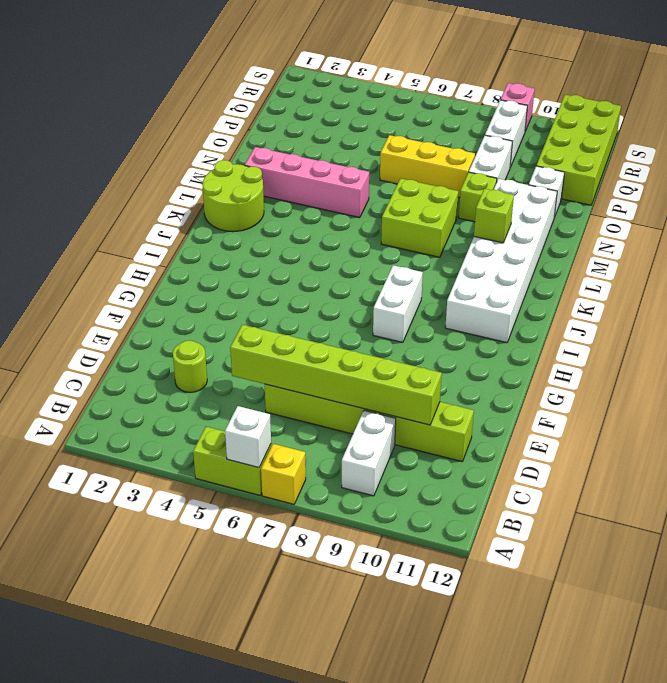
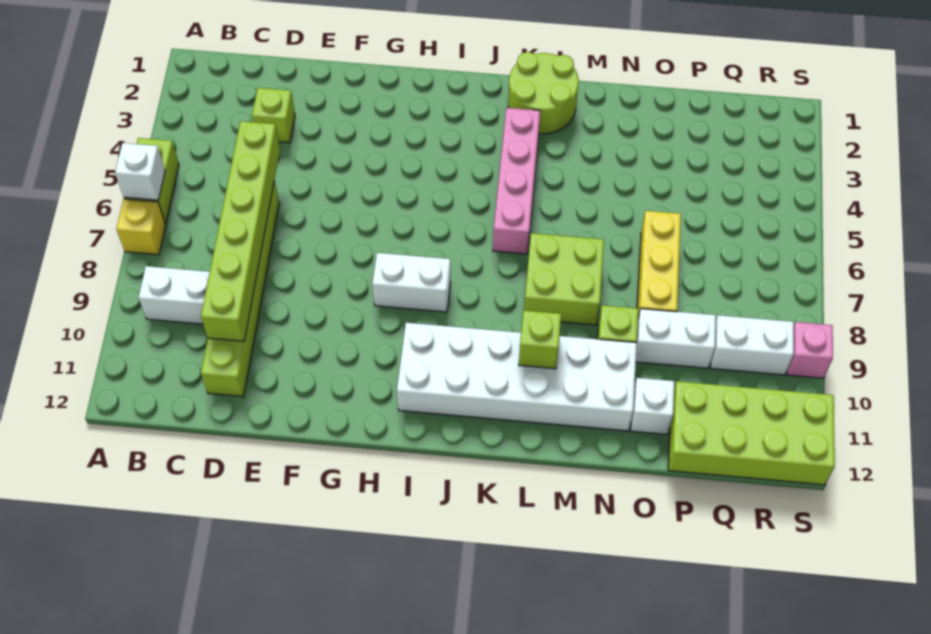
lime round brick D3 level 1 -> lime brick D3 level 1
pink brick M2:M5 level 1 -> pink brick K3:K6 level 1

